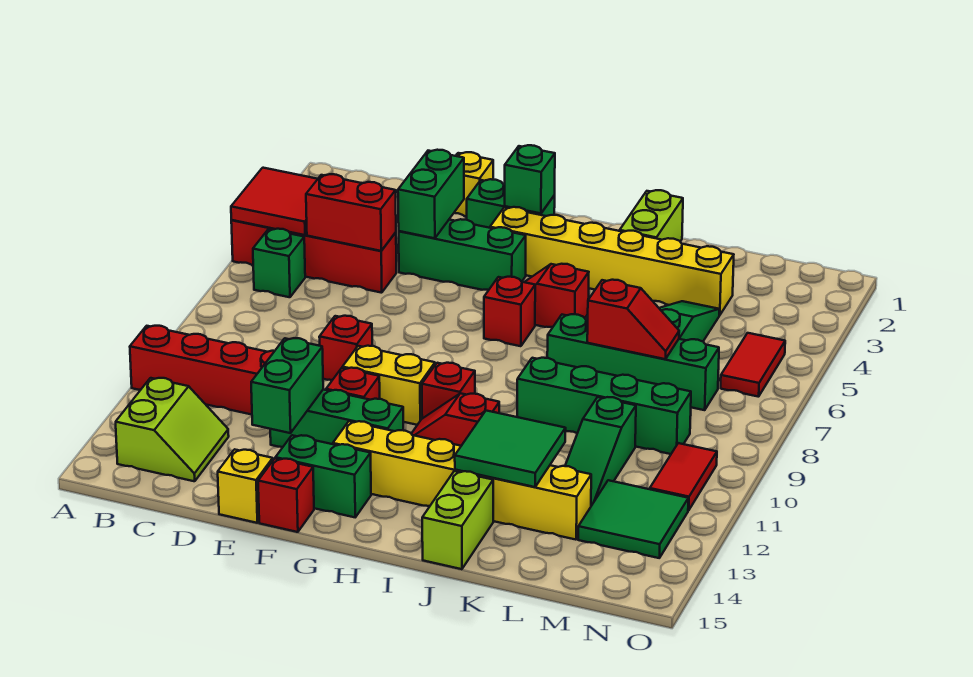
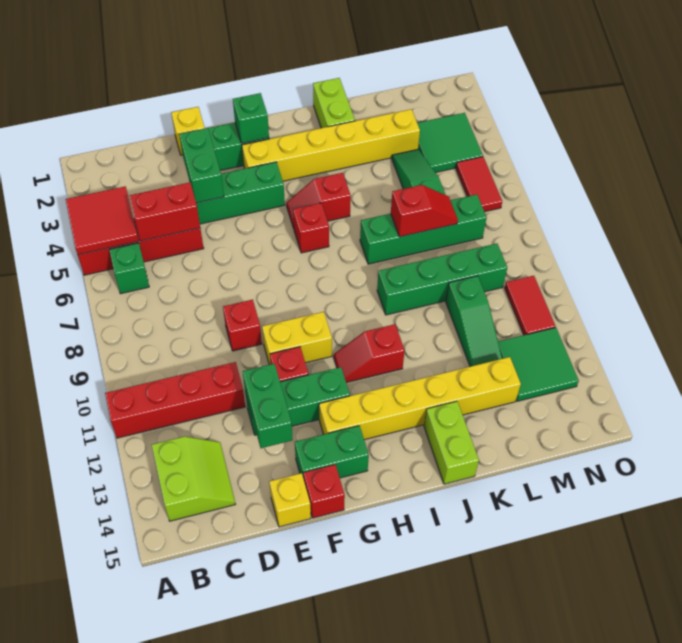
red brick H10 level 1 -> none
green tile J12:K13 level 2 -> green tile M3:N4 level 1

